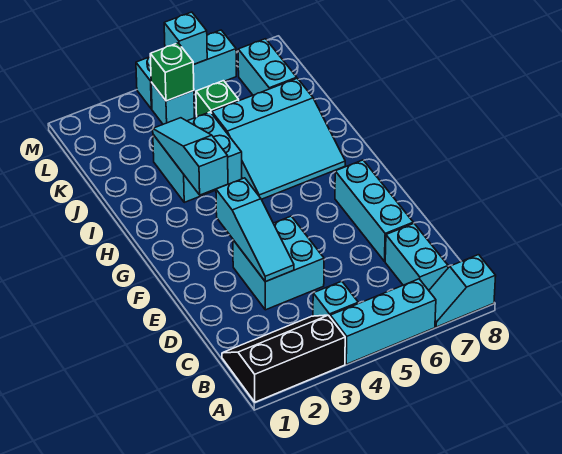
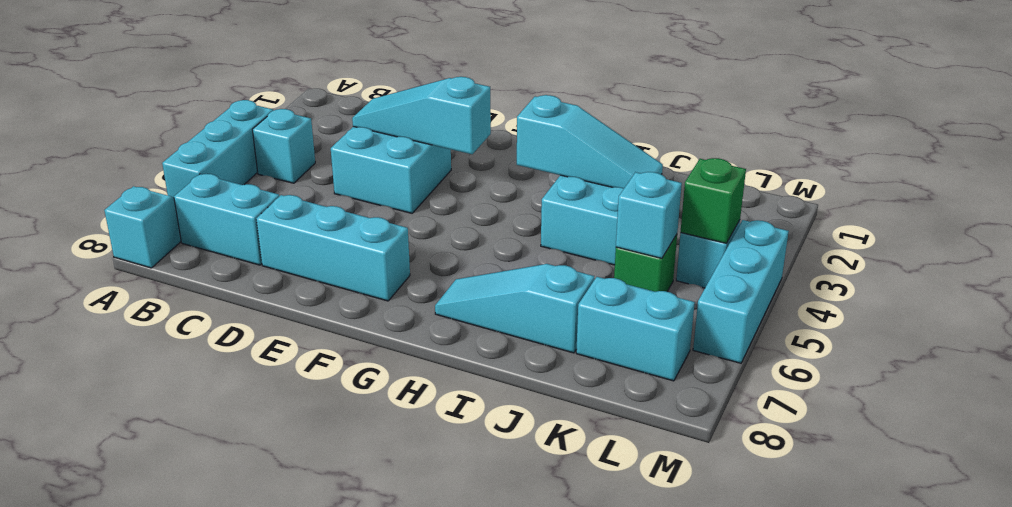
black slope A1:B3 level 1 top A -> none
cyan slope H5:J7 level 1 top J -> cyan slope H7:J7 level 1 top J
cyan brick M5 level 2 -> cyan brick K5 level 2

